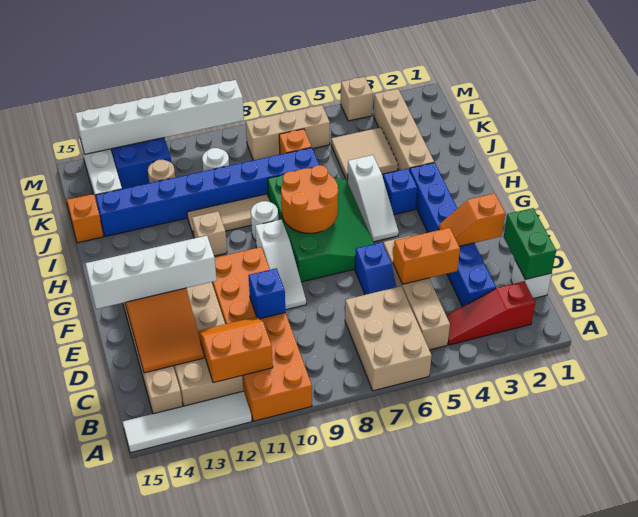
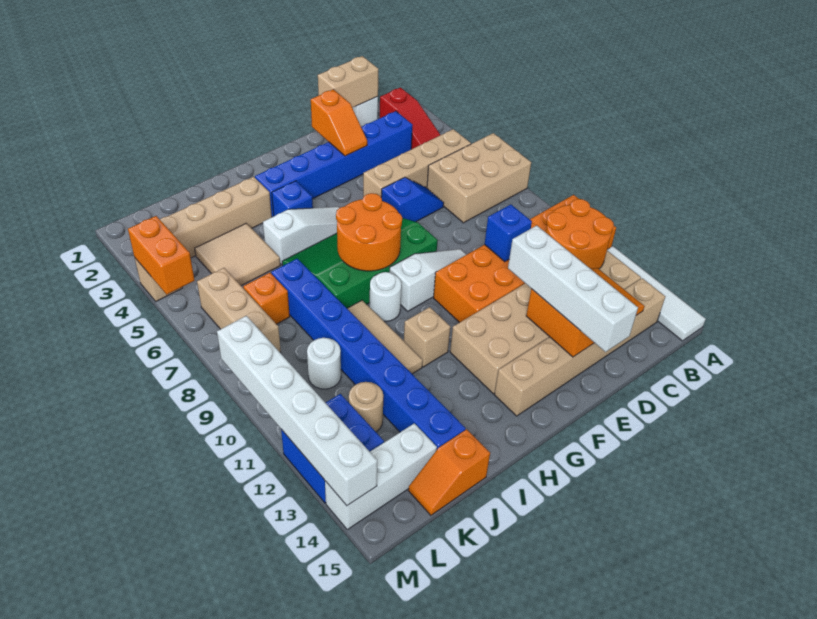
orange slope B11:C12 level 2 top B -> orange round brick B11:C12 level 2
green brick C1:D1 level 2 -> tan brick C1:D1 level 2
orange brick D4:D5 level 2 -> orange brick M4:M5 level 2

